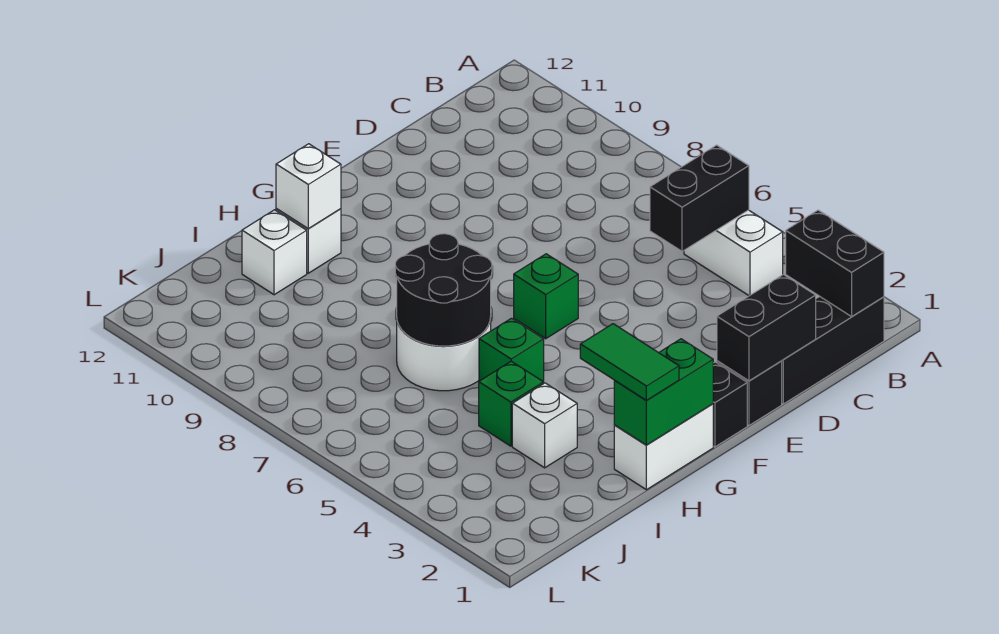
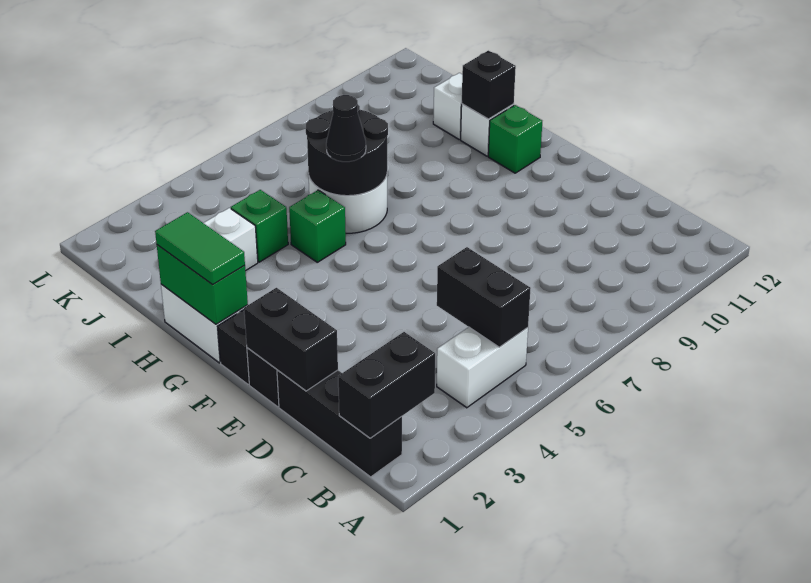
green brick F6 level 1 -> green brick G11 level 1
green tile H1:H2 level 3 -> green tile G1:H1 level 3
none -> black cone H6 level 3
white brick H11 level 2 -> black brick H11 level 2

